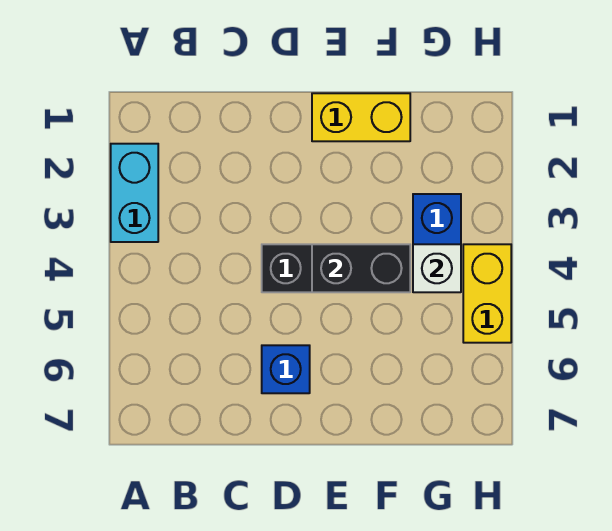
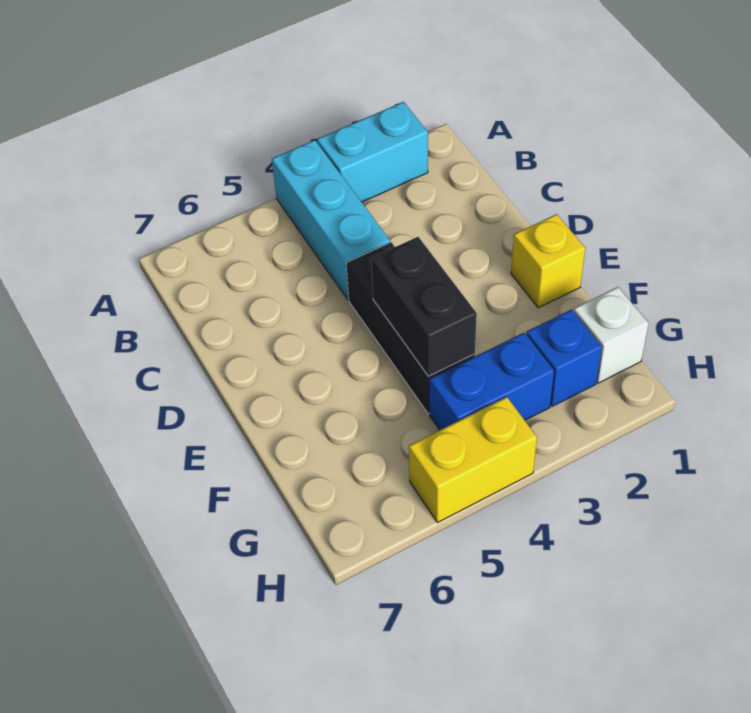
none -> cyan brick A4:C4 level 1
blue brick D6 level 1 -> blue brick G2 level 1
yellow brick E1:F1 level 1 -> yellow brick E1 level 1
white brick G4 level 2 -> white brick G1 level 1

